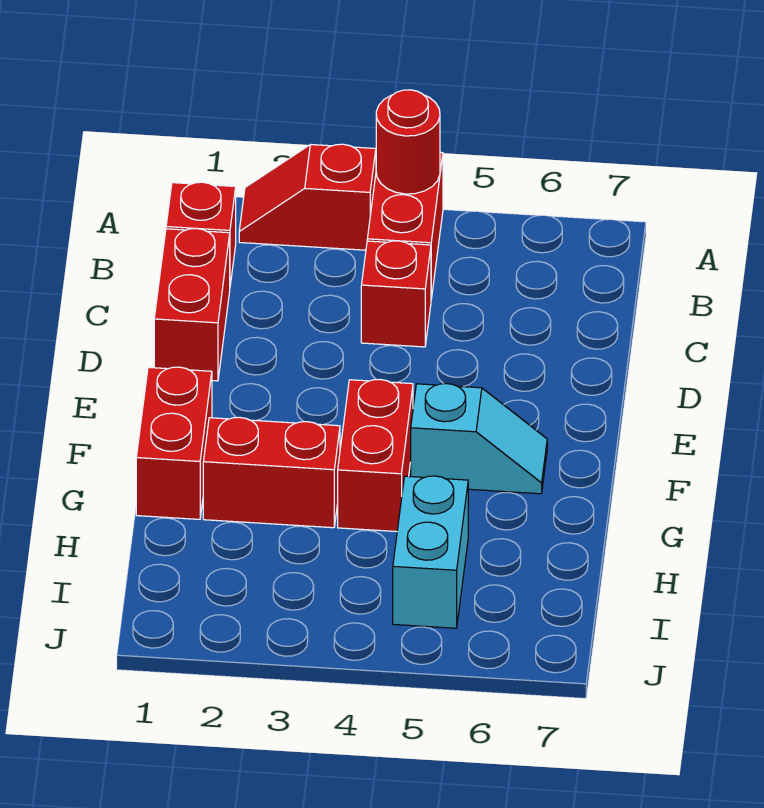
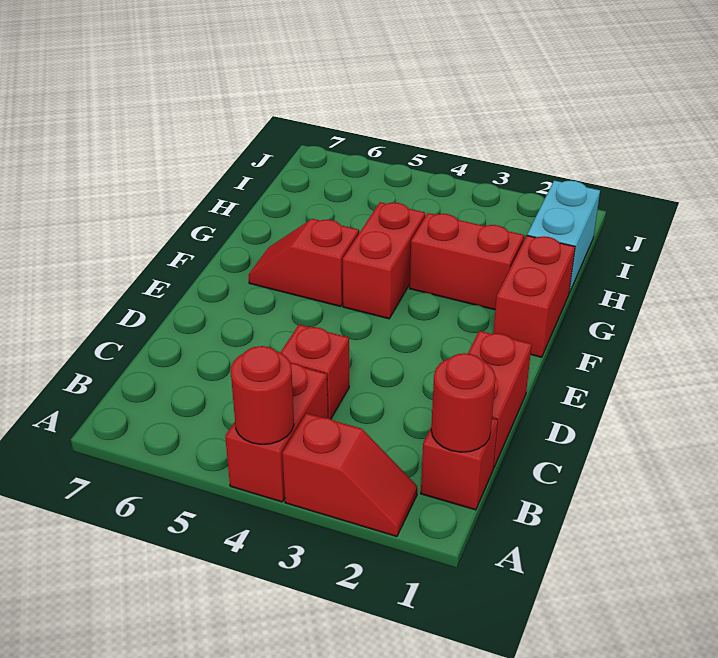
none -> red round brick B1 level 2
cyan slope F5:F6 level 1 top 5 -> red slope F5:F6 level 1 top 5
cyan brick H5:I5 level 1 -> cyan brick H1:I1 level 1

